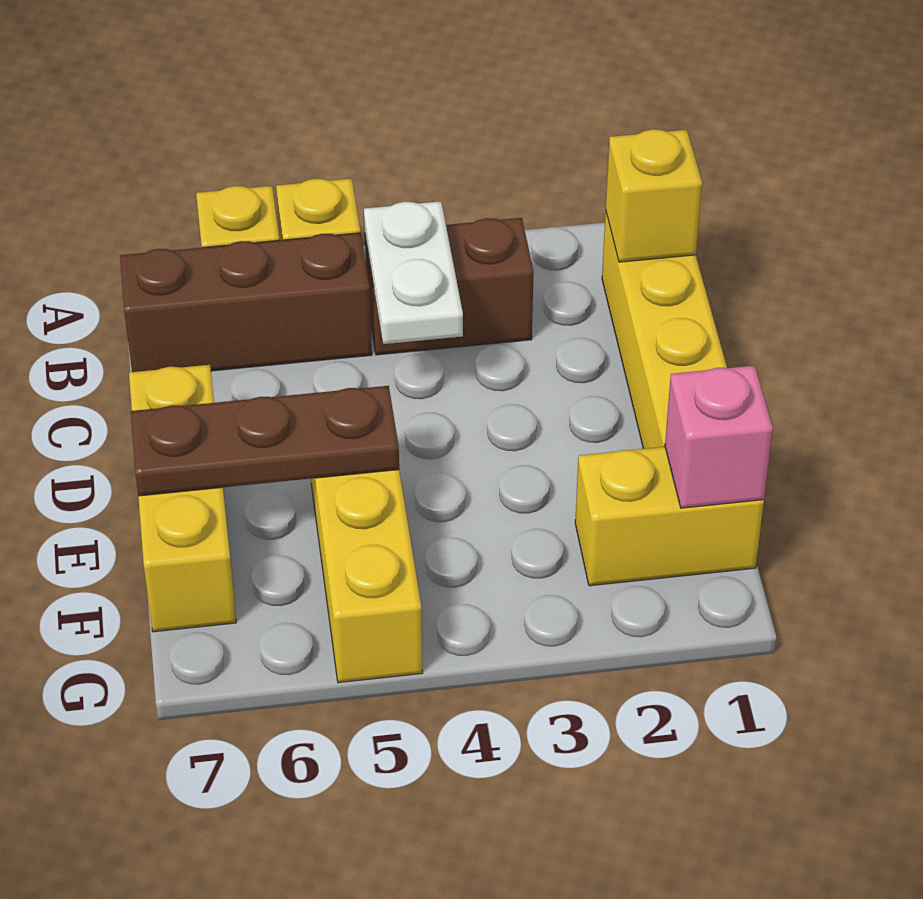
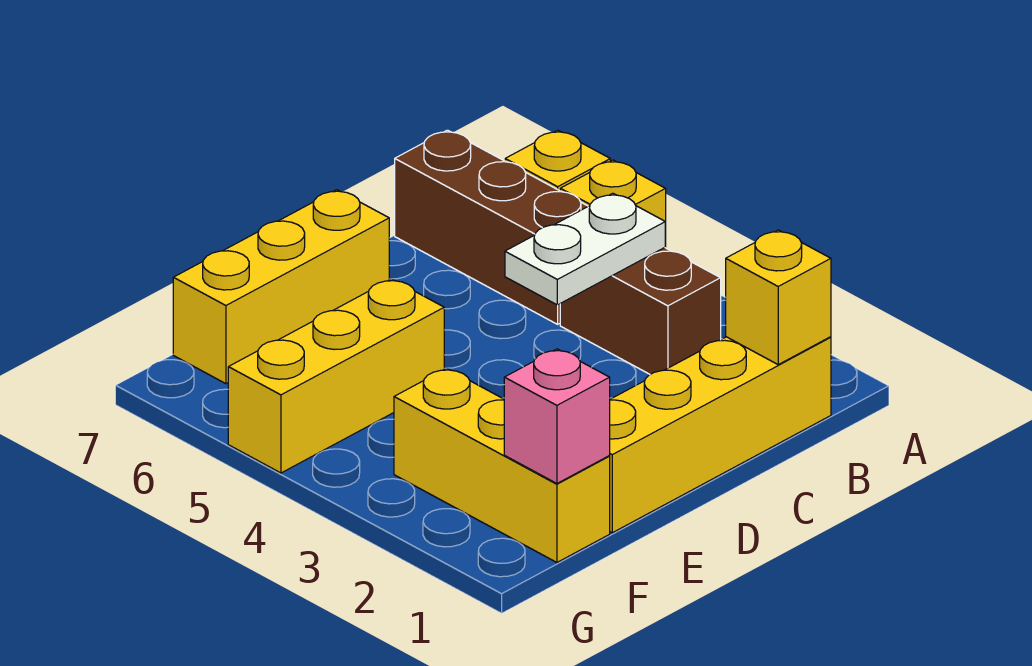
brown plate E5:E7 level 2 -> none
yellow brick F1:F2 level 1 -> yellow brick F1:F3 level 1

